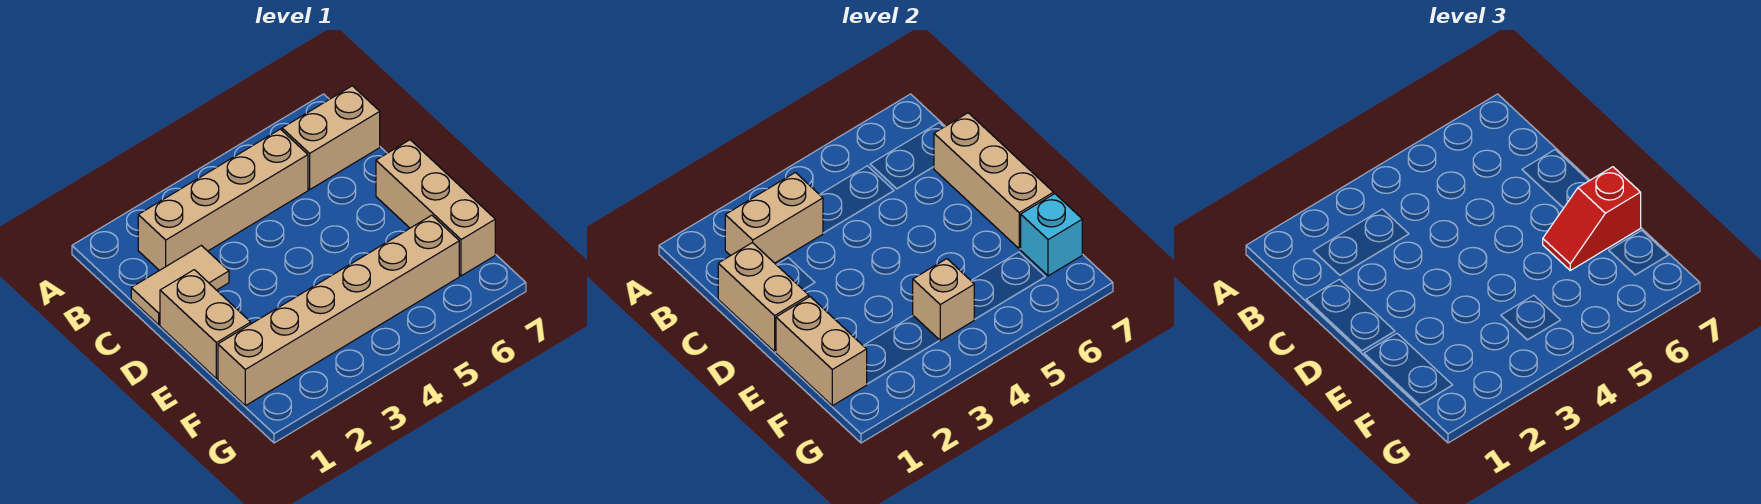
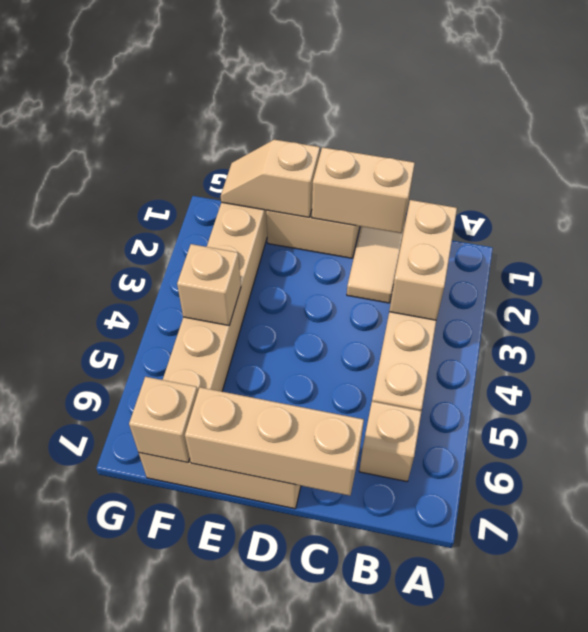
tan brick B6:B7 level 1 -> tan brick B6 level 1
tan brick E1:F1 level 2 -> tan slope E1:F1 level 2 top E
red slope E6:E7 level 3 top 7 -> none
cyan brick F7 level 2 -> tan brick F7 level 2

